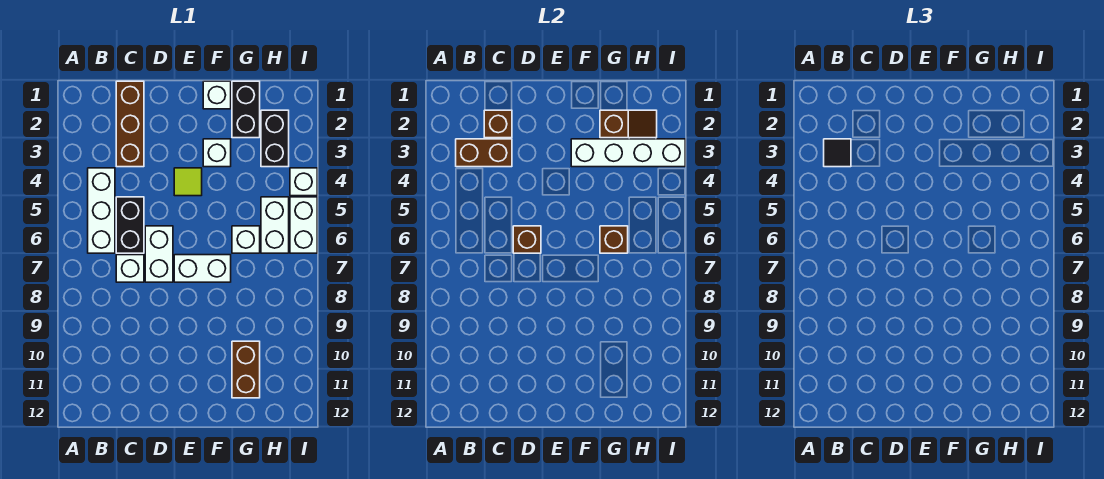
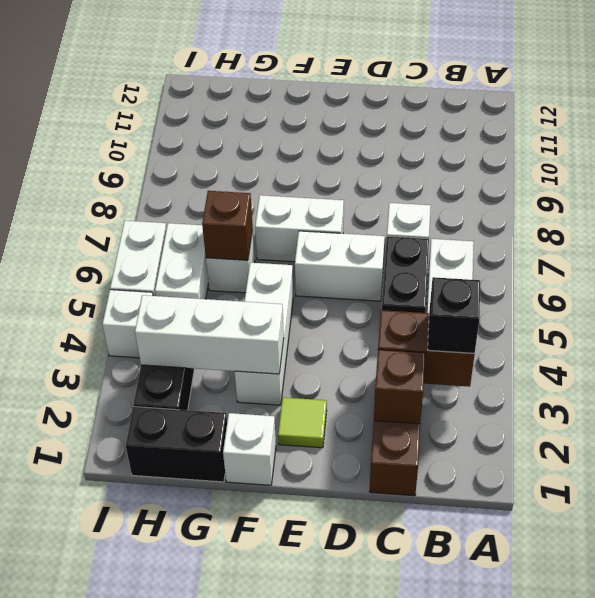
black tile B3 level 3 -> black brick B3 level 3
white brick D6:D7 level 1 -> white brick D6:E6 level 1
brown brick D6 level 2 -> none
lime tile E4 level 1 -> lime tile E2 level 1
white brick F3 level 1 -> white brick F3:F5 level 1
white brick F3:I3 level 2 -> white brick F3:H3 level 2
black brick G1:G2 level 1 -> black brick G1:H1 level 1
brown slope G2:H2 level 2 top G -> none
brown brick G10:G11 level 1 -> none

